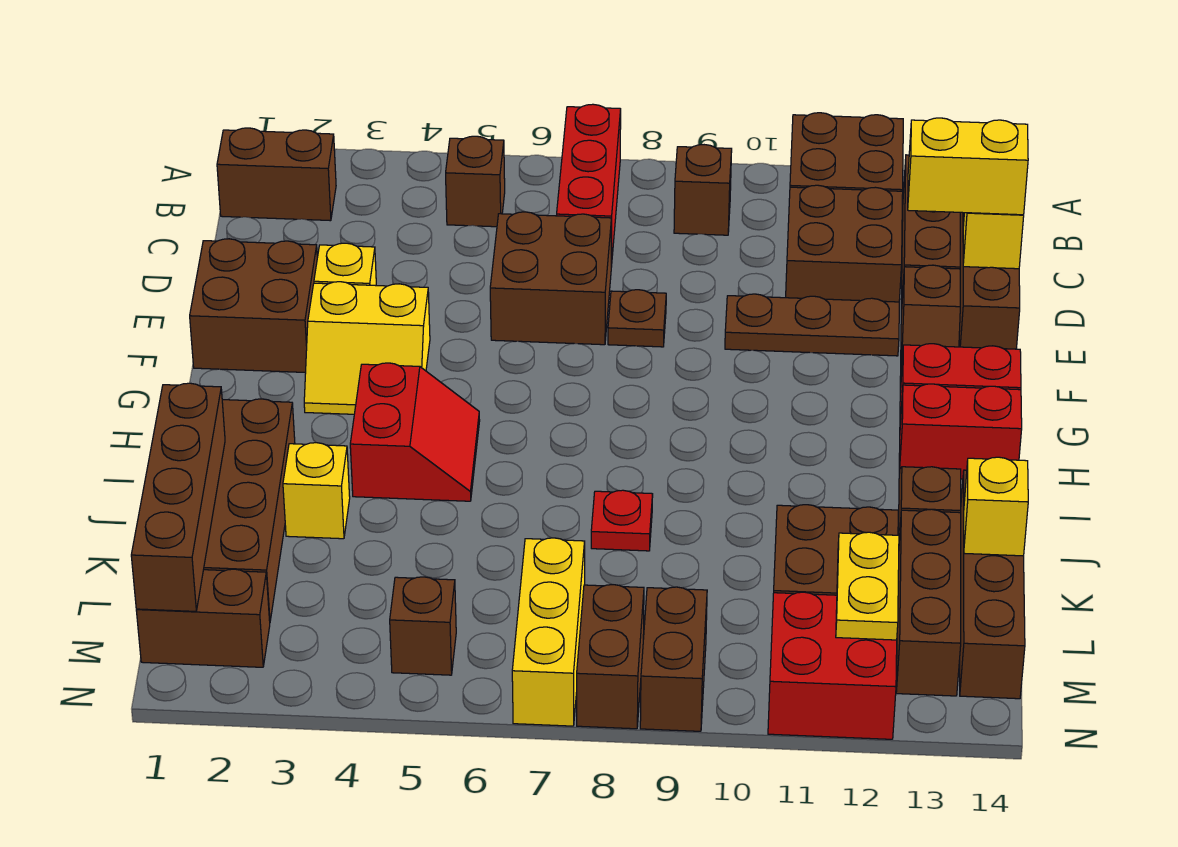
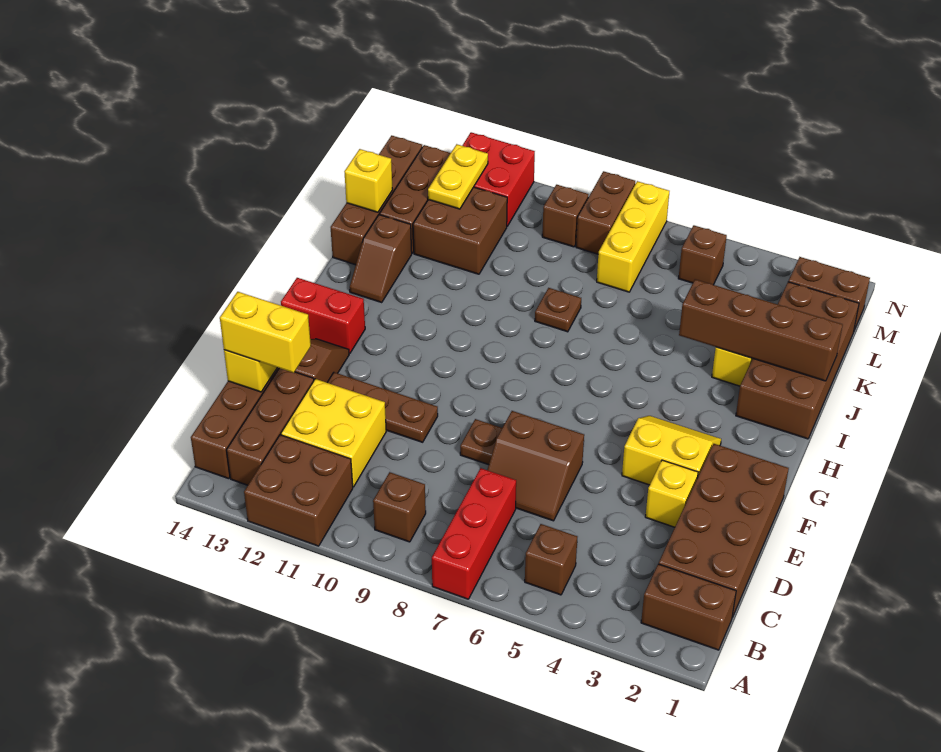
brown brick C11:D12 level 1 -> yellow brick C11:D12 level 1
brown brick D6:E7 level 1 -> brown slope D6:E7 level 1 top E
brown brick E1:F2 level 1 -> brown brick C1:F2 level 1
red slope H4:I5 level 1 top 4 -> none
red brick H13:H14 level 1 -> none
brown brick J1:M1 level 2 -> brown brick J1:J4 level 2
red plate J8 level 1 -> brown plate J8 level 1
brown brick M9:N9 level 1 -> brown brick M9 level 1

